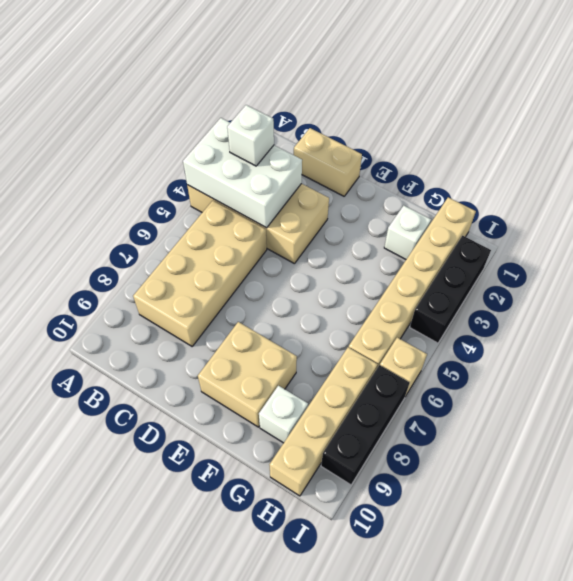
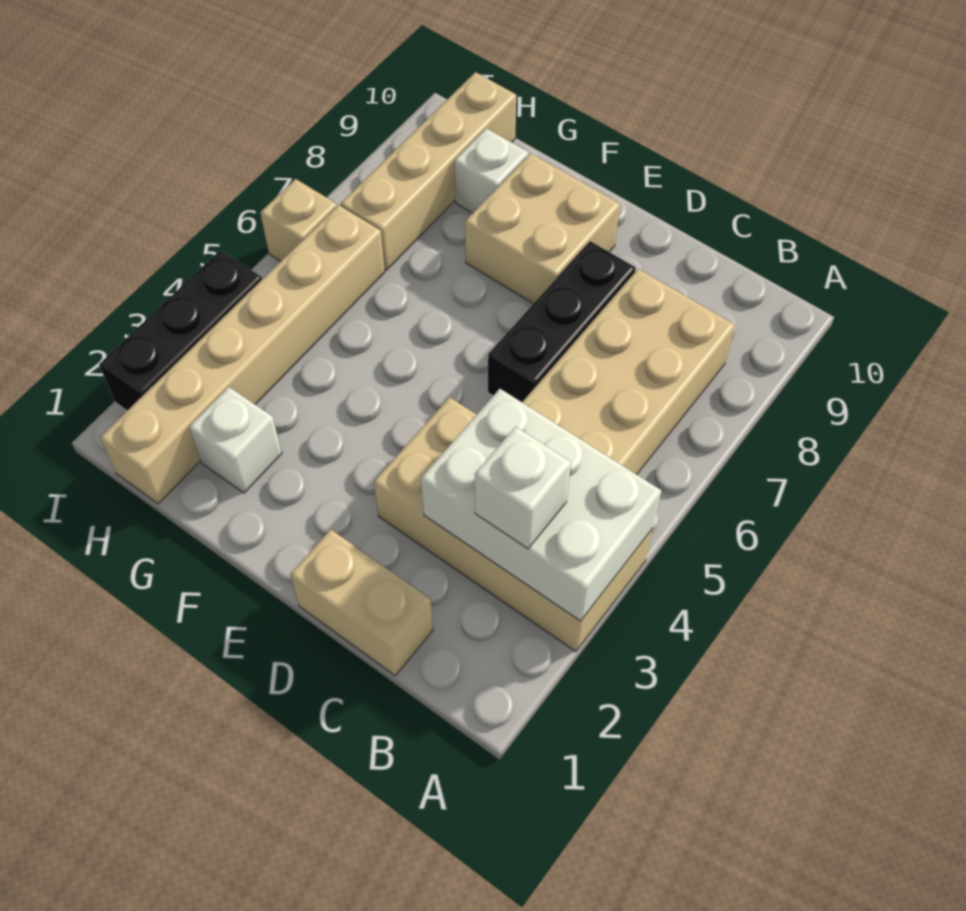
black brick I7:I9 level 1 -> black brick D6:D8 level 1

